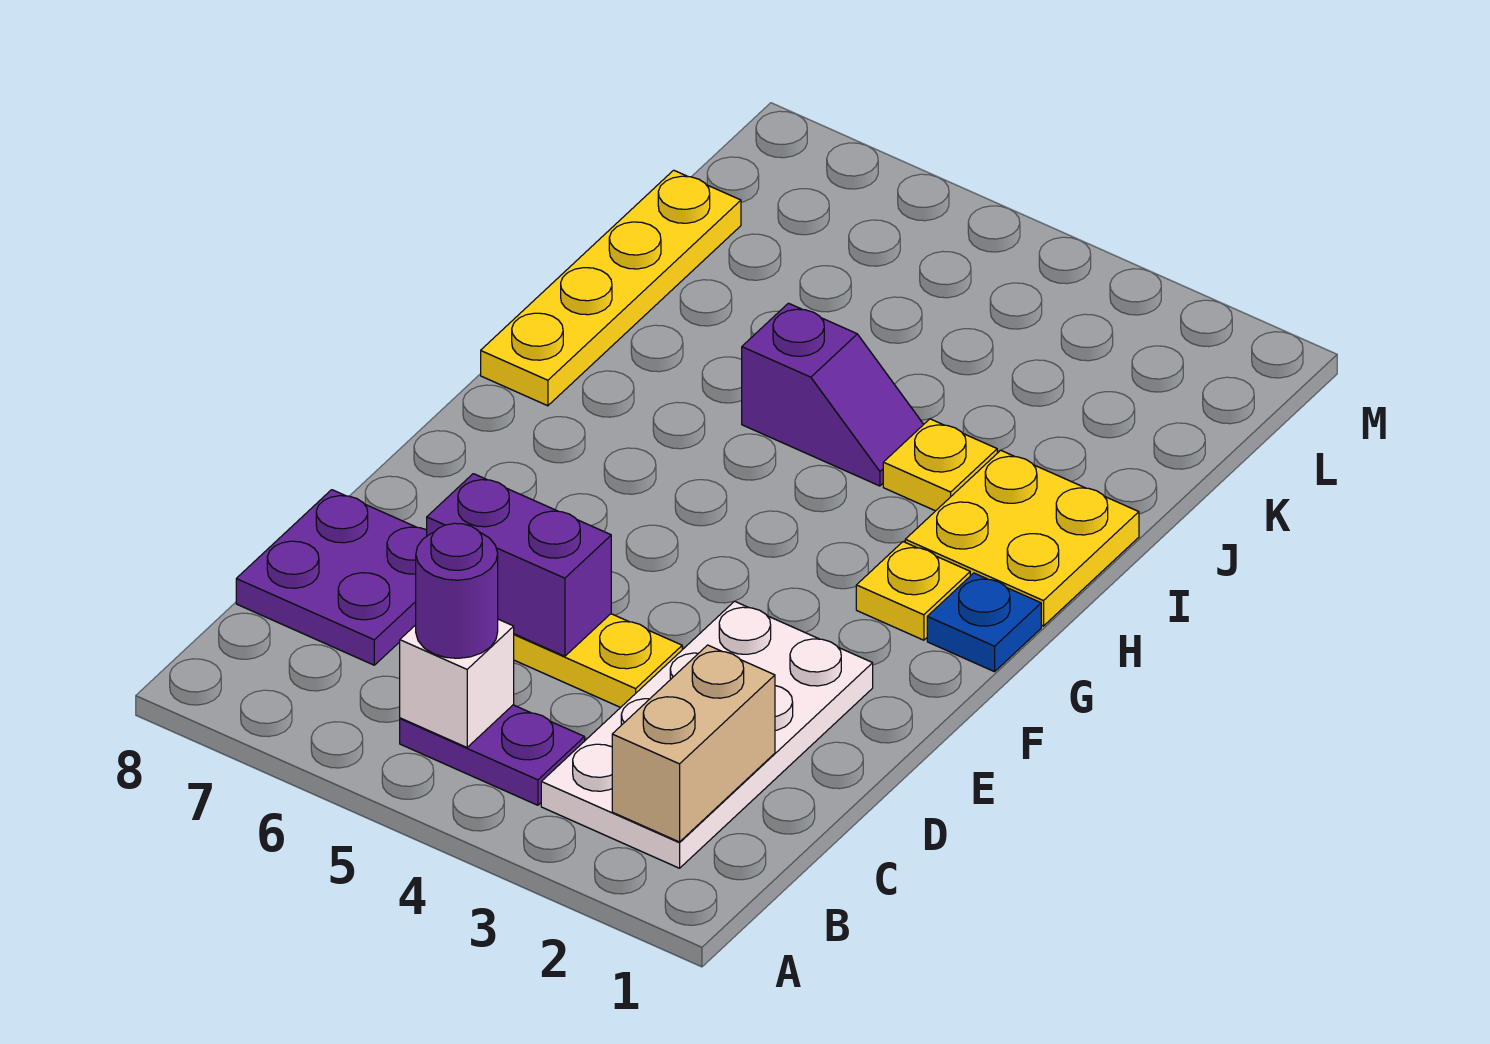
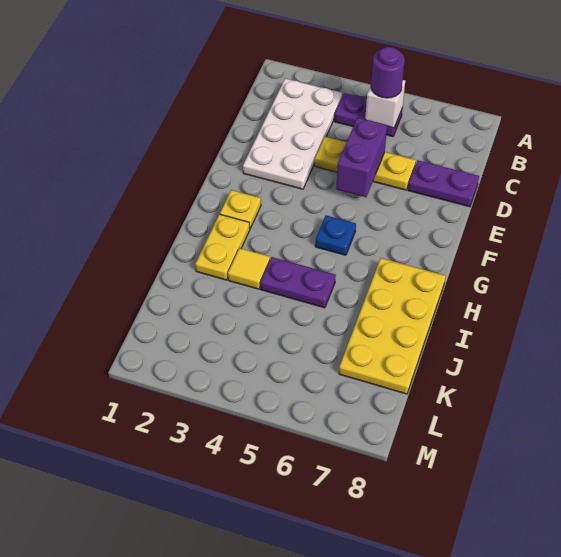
tan brick B2:C2 level 2 -> none
purple plate C7:D8 level 1 -> purple plate D7:D8 level 1
purple brick D5:D6 level 2 -> purple brick D5:E5 level 2
blue plate G1 level 1 -> blue plate G5 level 1
yellow plate H1:I2 level 1 -> yellow plate H2:I2 level 1
yellow plate H8:K8 level 1 -> yellow plate H7:K8 level 1
yellow plate I3 level 1 -> yellow tile I3 level 1
purple slope I4:I5 level 1 top 5 -> purple plate I4:I5 level 1

